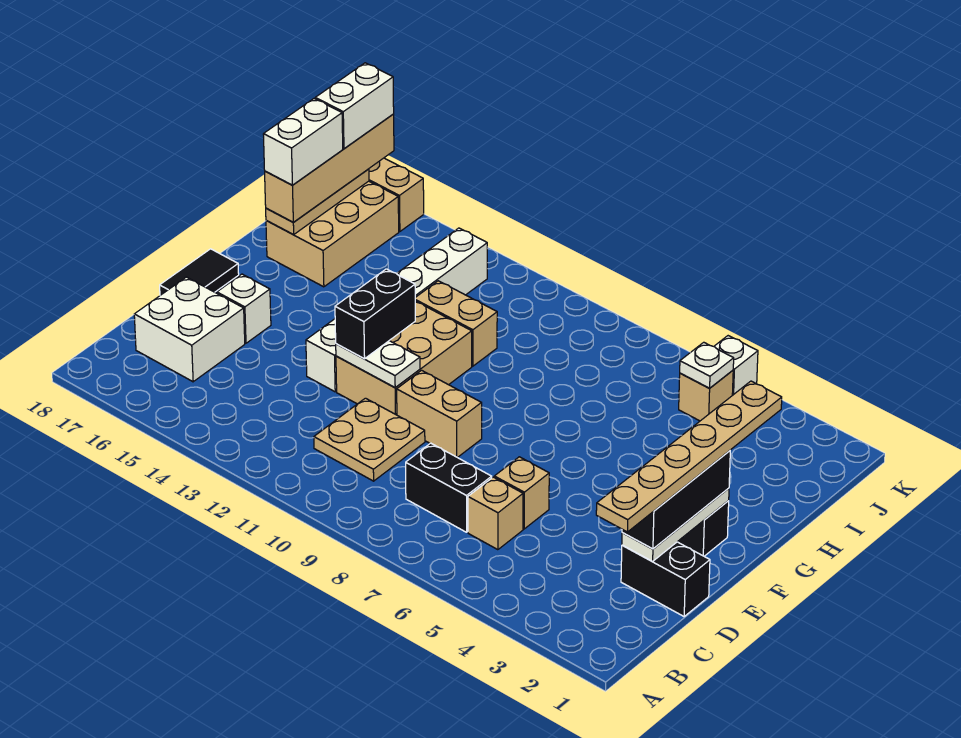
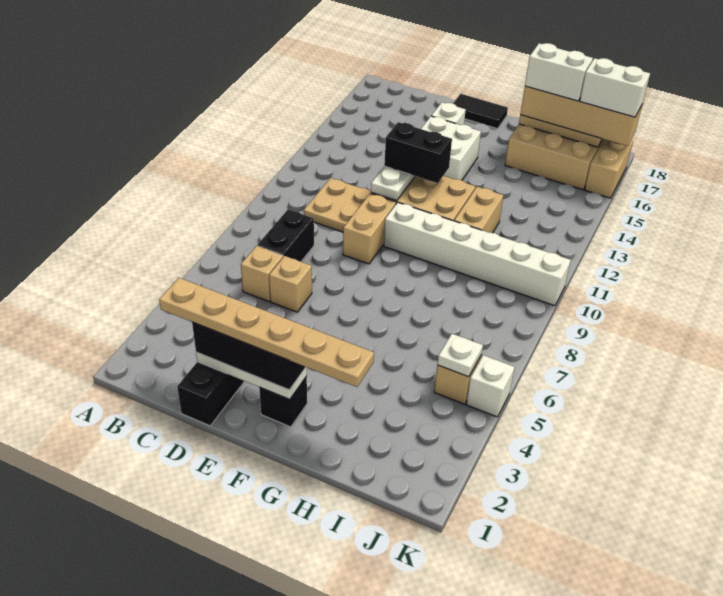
white brick C16:D17 level 1 -> white brick E14:F15 level 1
white brick E13:J13 level 1 -> white brick F10:K10 level 1

